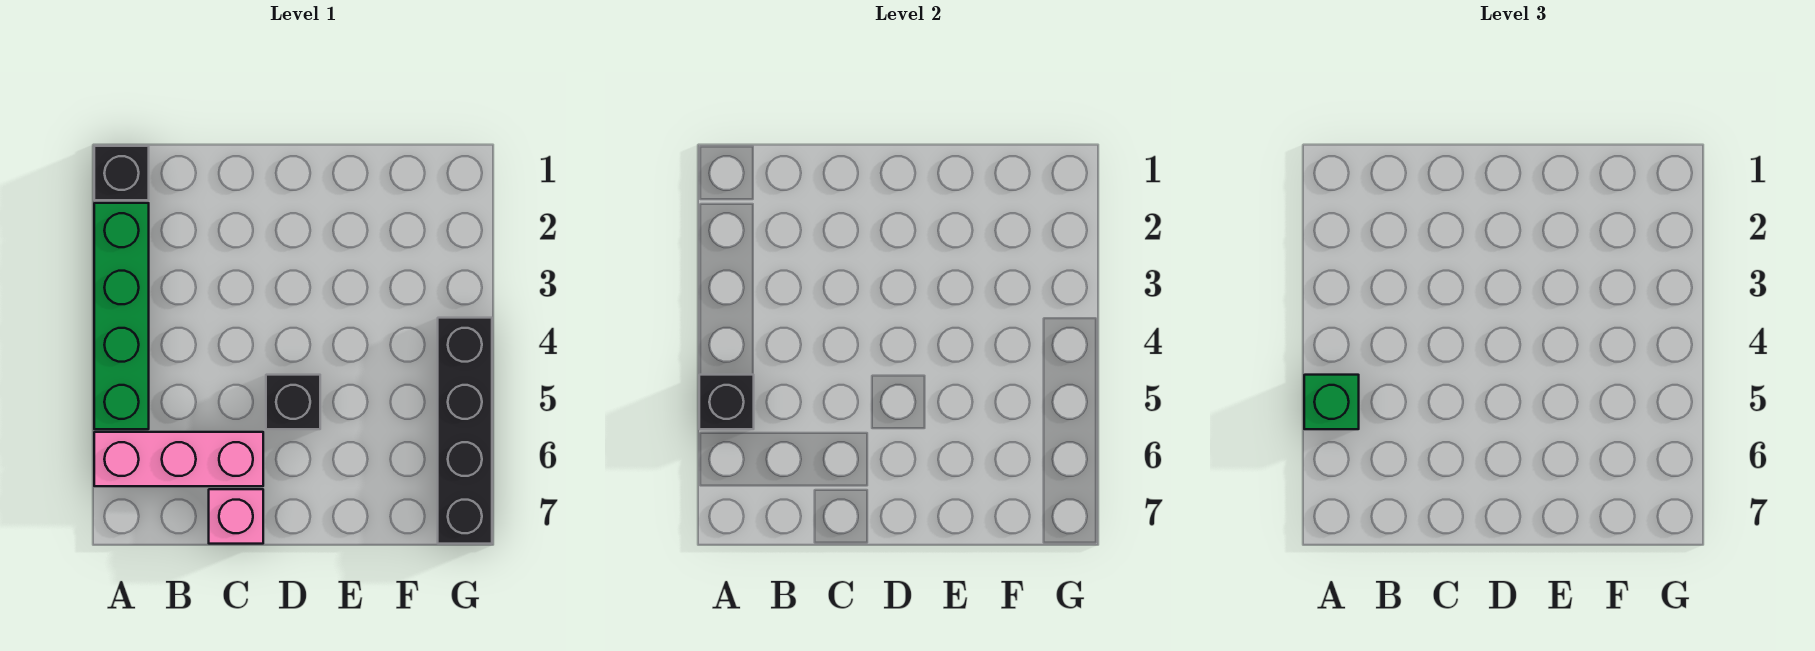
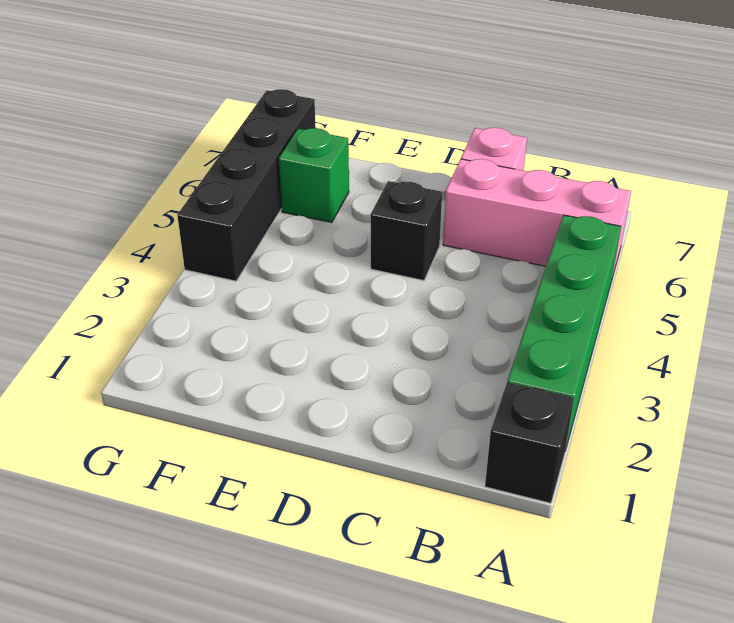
black brick A5 level 2 -> none
green brick A5 level 3 -> green brick F6 level 1

